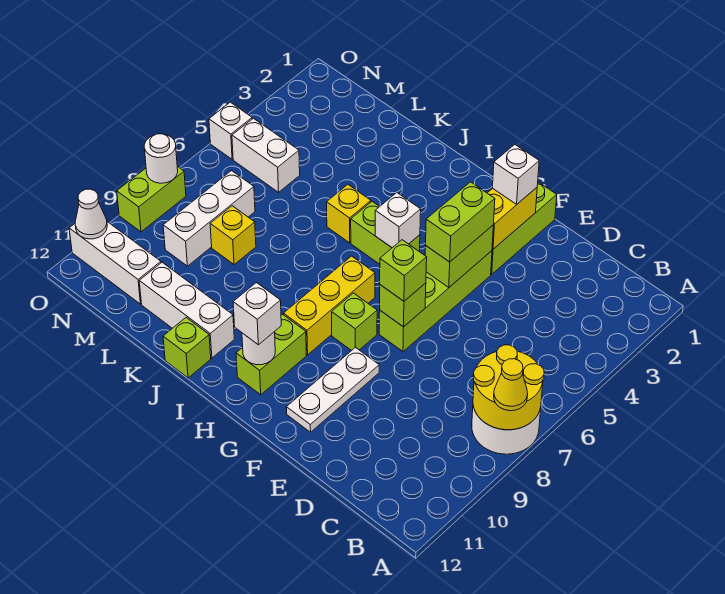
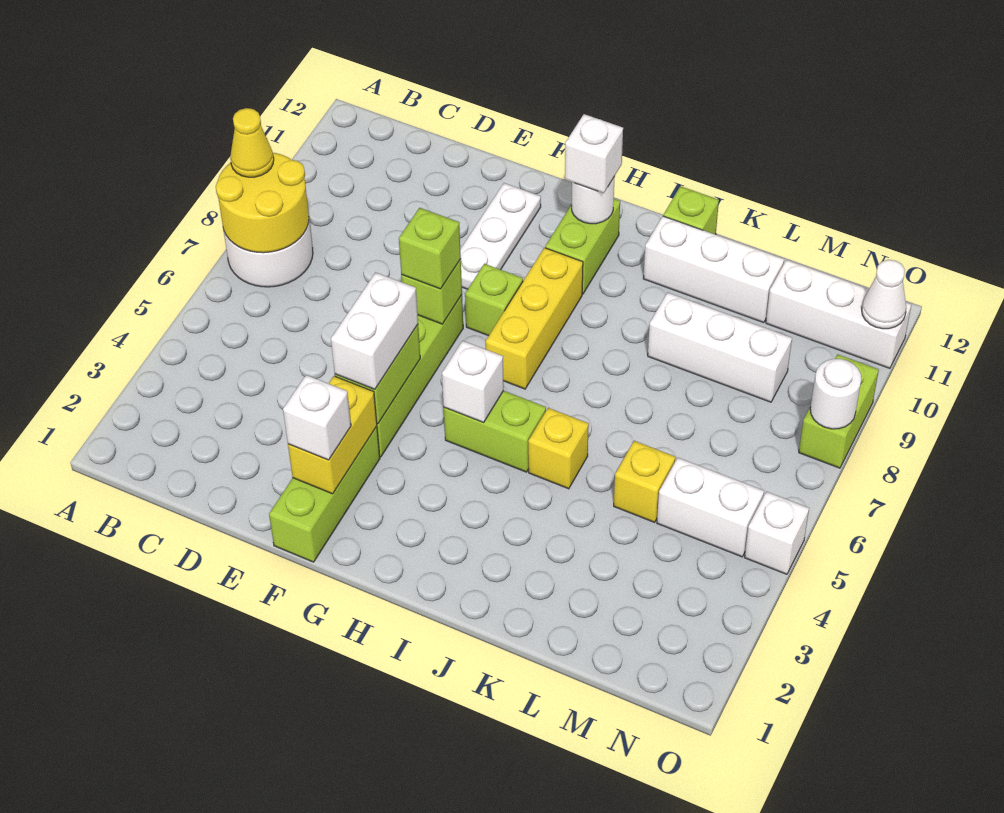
lime brick F4:F5 level 3 -> white brick F4:F5 level 3
yellow brick L8 level 1 -> yellow brick L5 level 1
white brick M7:M9 level 1 -> white brick K9:M9 level 1

